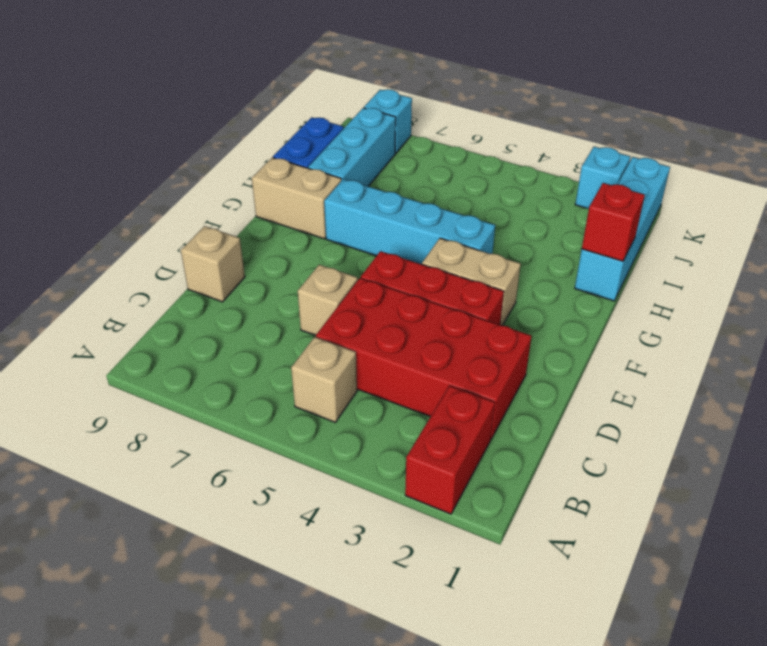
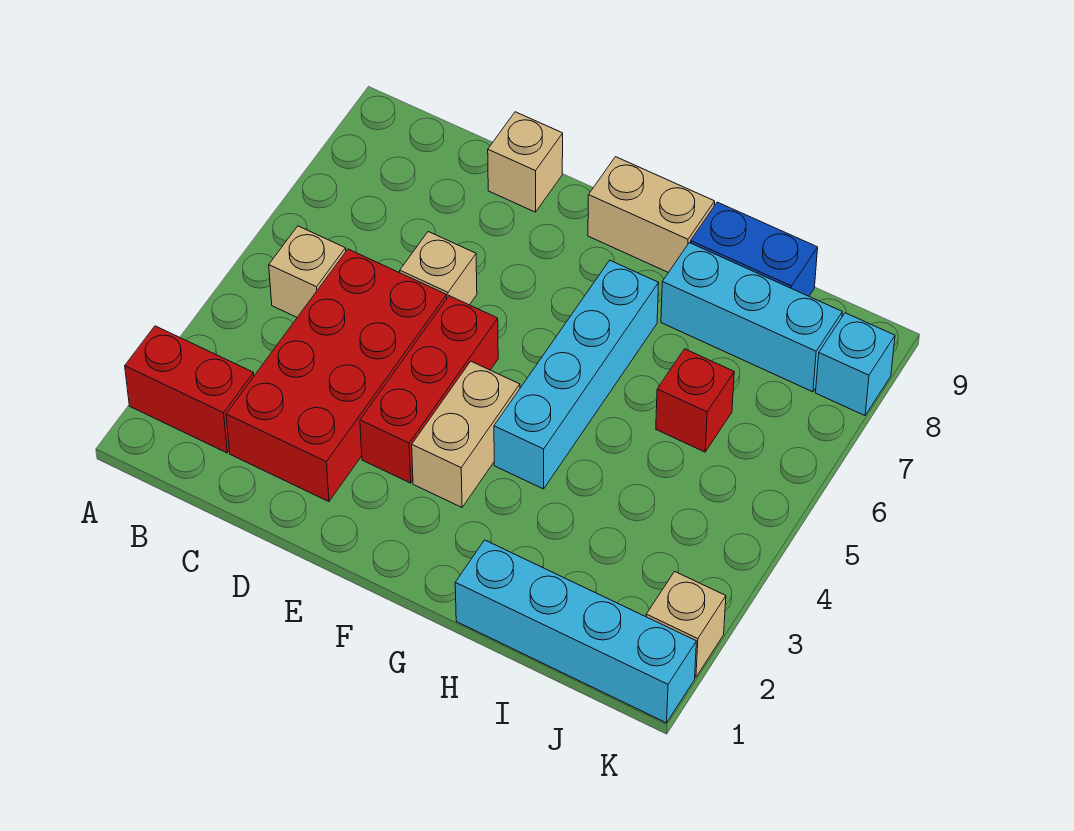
tan brick G8:G9 level 1 -> tan brick F9:G9 level 1
red brick H1 level 2 -> red brick I6 level 1
cyan brick K2 level 1 -> tan brick K2 level 1

